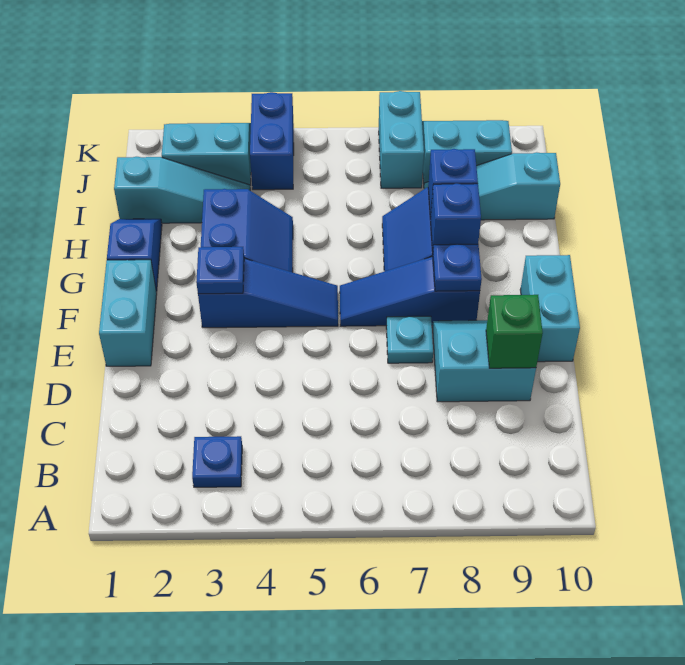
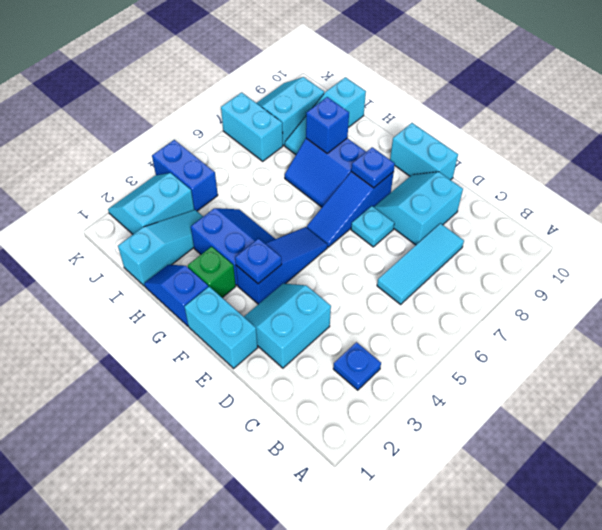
none -> cyan tile C6:C8 level 1
none -> cyan slope D2:E3 level 1 top D
green brick D9 level 2 -> green brick G2 level 1
blue brick G8 level 2 -> none

